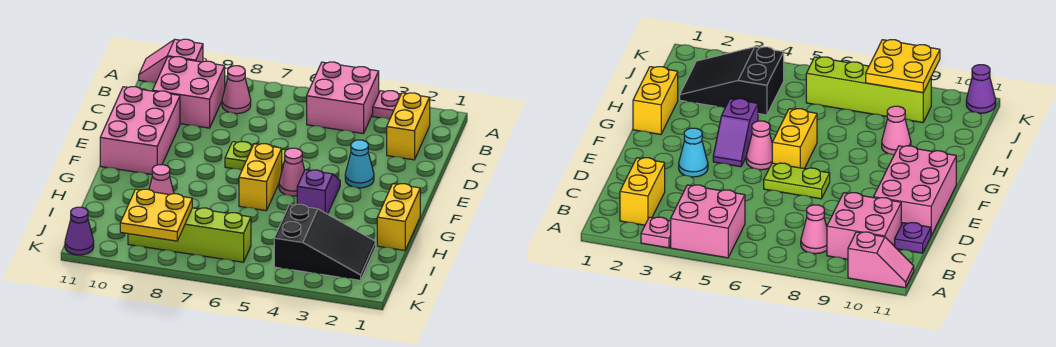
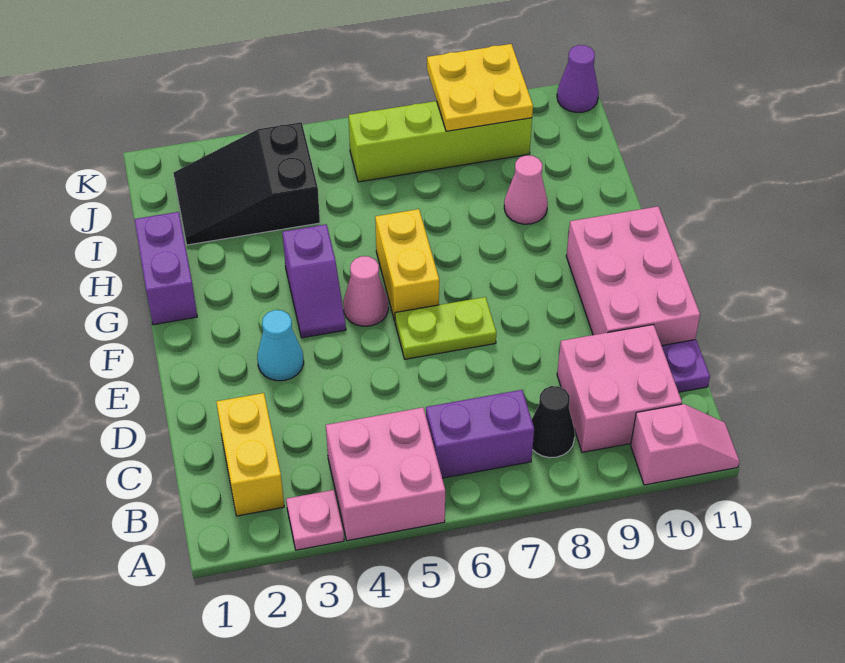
none -> purple brick B6:B7 level 1
pink cone B8 level 1 -> black cone B8 level 1
yellow brick G1:H1 level 1 -> purple brick G1:H1 level 1

